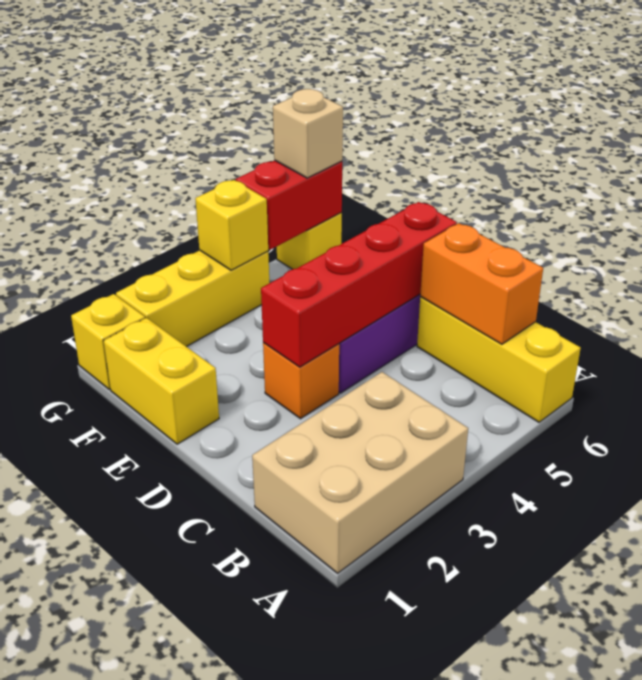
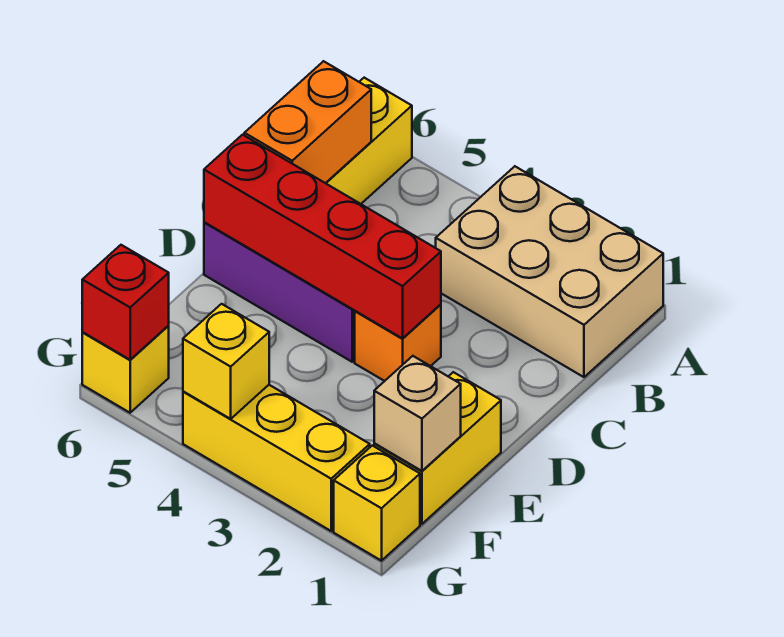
red brick G5:G6 level 2 -> red brick G6 level 2
tan brick G6 level 3 -> tan brick F1 level 2

